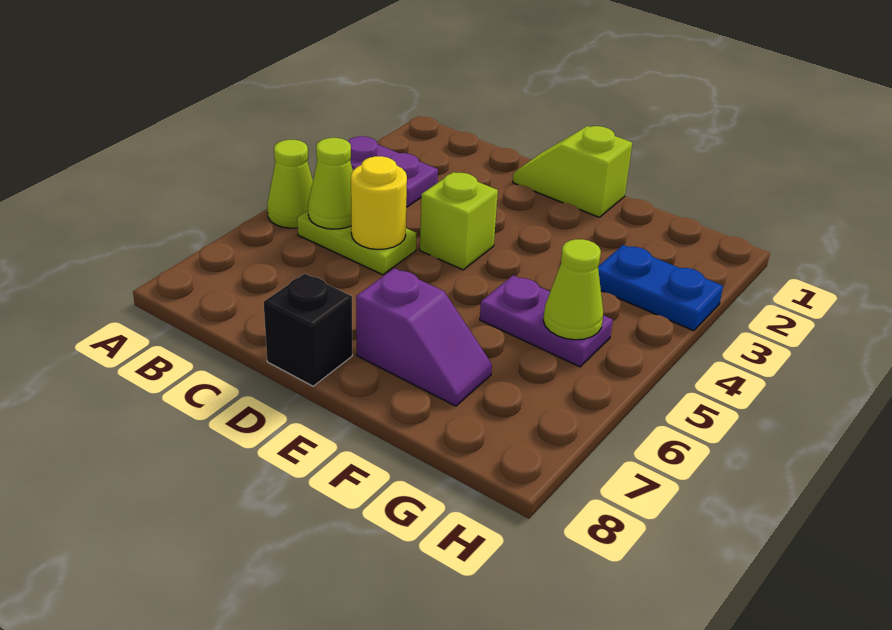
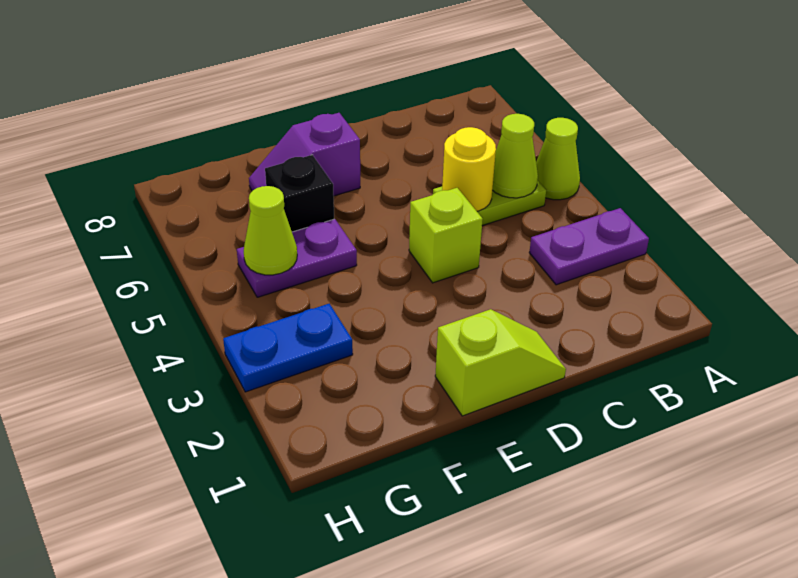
black brick D8 level 1 -> black brick F6 level 1

